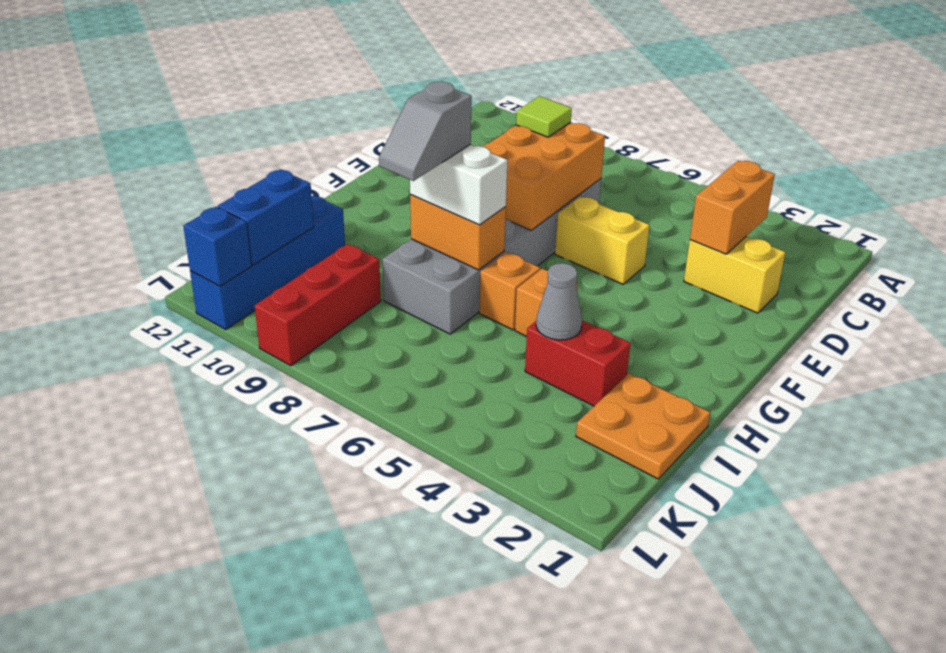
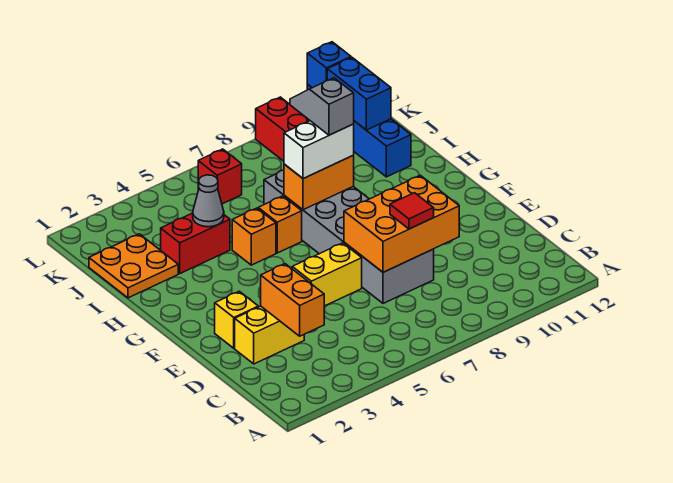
orange brick D7:F8 level 2 -> orange brick D7:E9 level 2
lime tile D8 level 3 -> red tile D8 level 3
none -> yellow brick E2 level 1
none -> red brick K6 level 1

